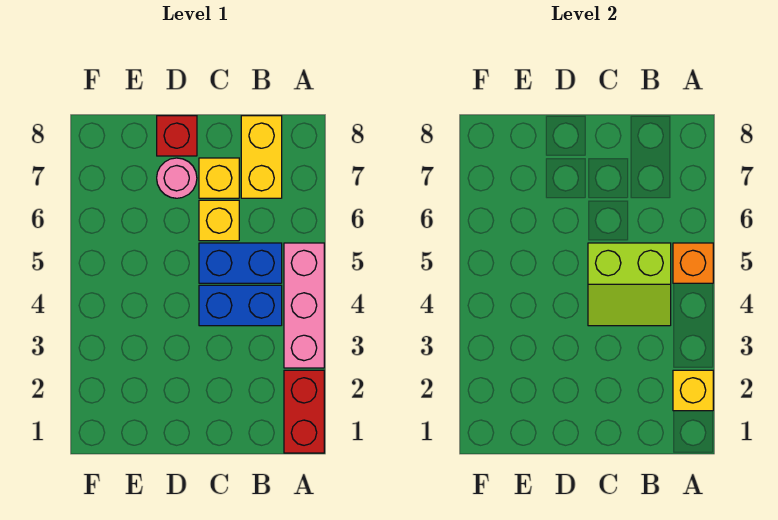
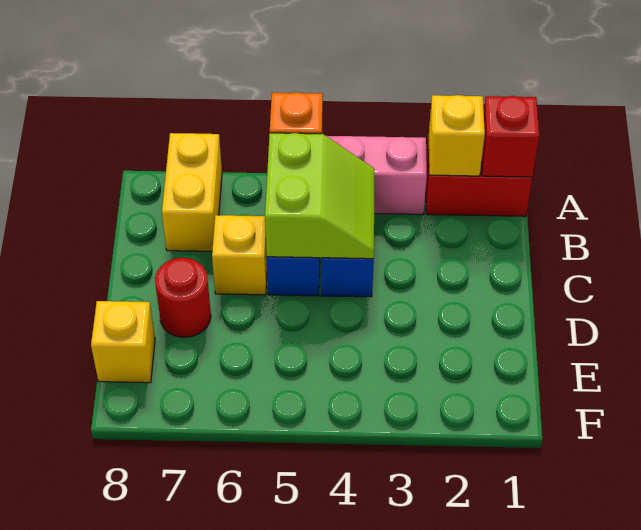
yellow brick B7:B8 level 1 -> yellow brick A7:B7 level 1
yellow brick C7 level 1 -> yellow brick E8 level 1
pink round brick D7 level 1 -> red round brick D7 level 1
red brick D8 level 1 -> red brick A1 level 2

